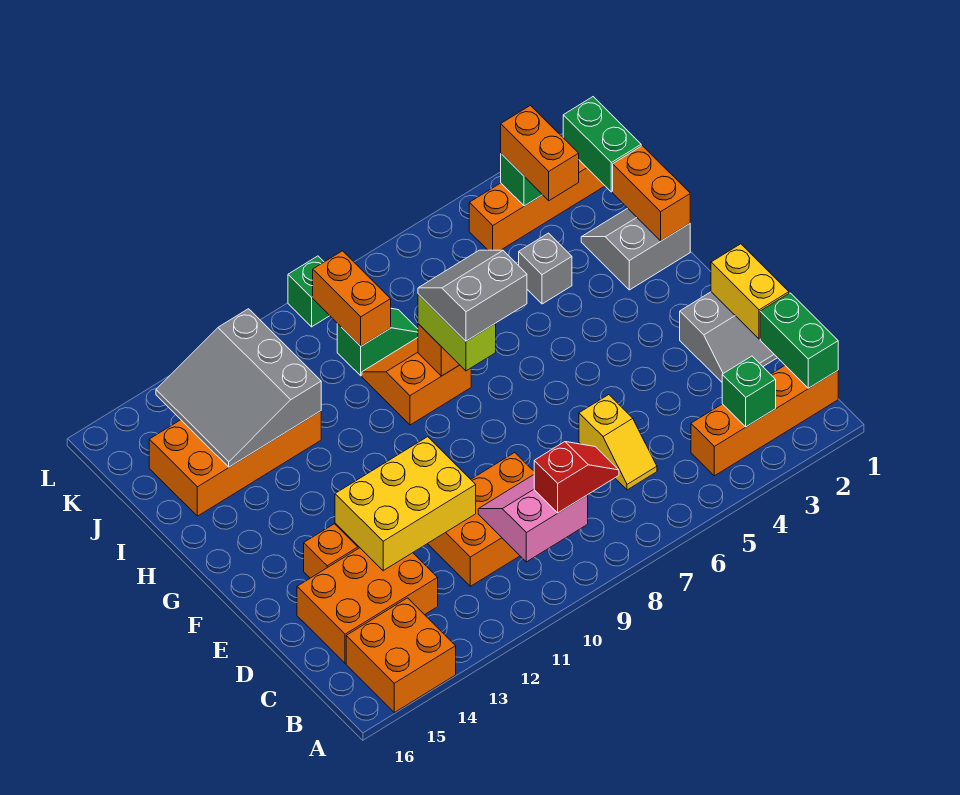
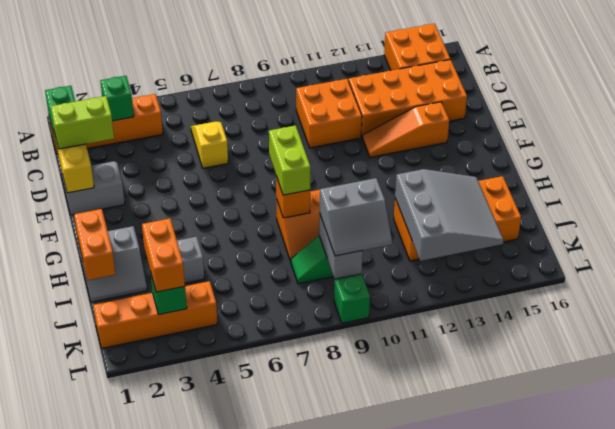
red slope B8:B9 level 3 top 9 -> none
pink slope B9:C10 level 2 top B -> none
orange brick C9:D11 level 1 -> orange brick C10:D11 level 1
orange brick C13:D15 level 1 -> orange brick C12:D15 level 1
none -> lime brick D1:D2 level 3
yellow brick D11:E13 level 2 -> none
grey slope G7:H8 level 4 top G -> grey slope J9:K10 level 3 top J
green brick J1:K1 level 2 -> none
orange brick J9:K9 level 2 -> grey brick J9:K9 level 2

